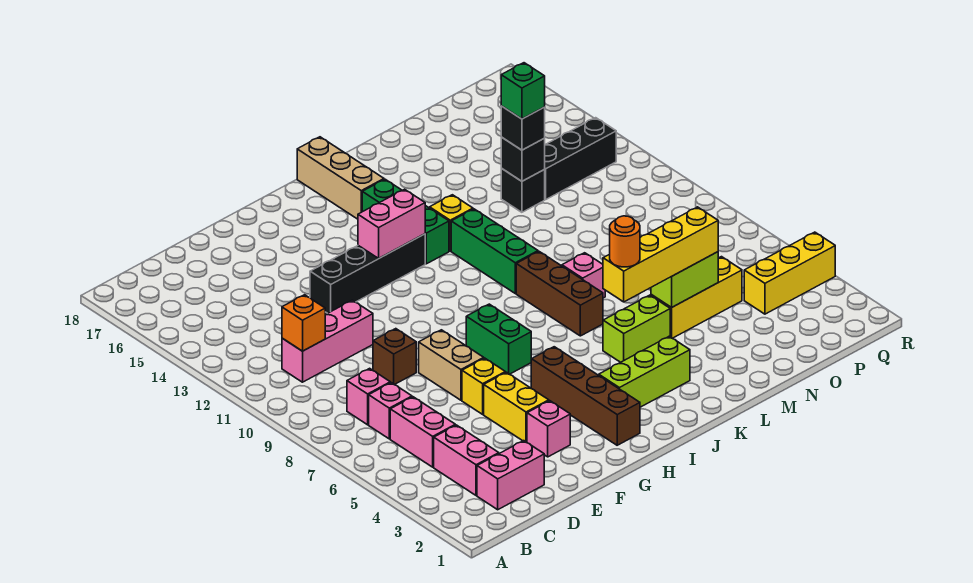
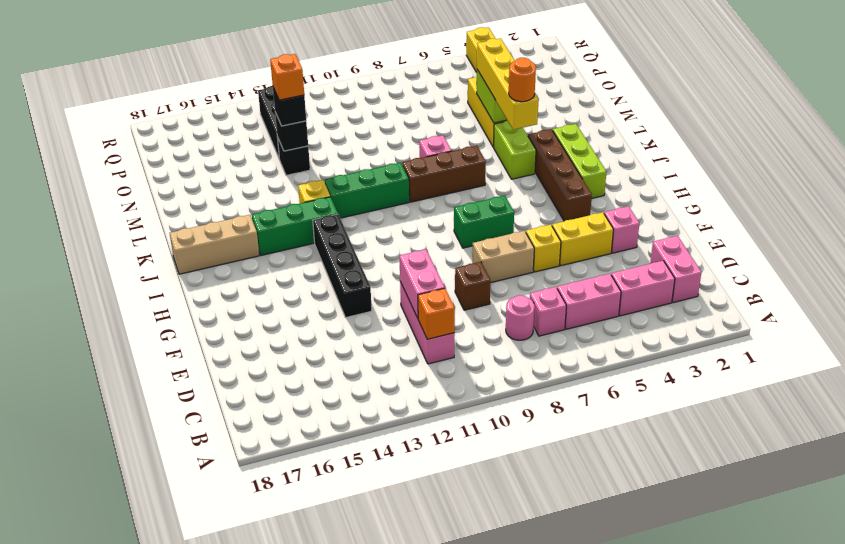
pink brick C8 level 1 -> pink round brick C8 level 1
brown brick H2:H5 level 1 -> brown brick H4:K4 level 1
pink brick H13:I13 level 2 -> pink brick D11:E11 level 2
green brick N13 level 4 -> orange brick N13 level 4

